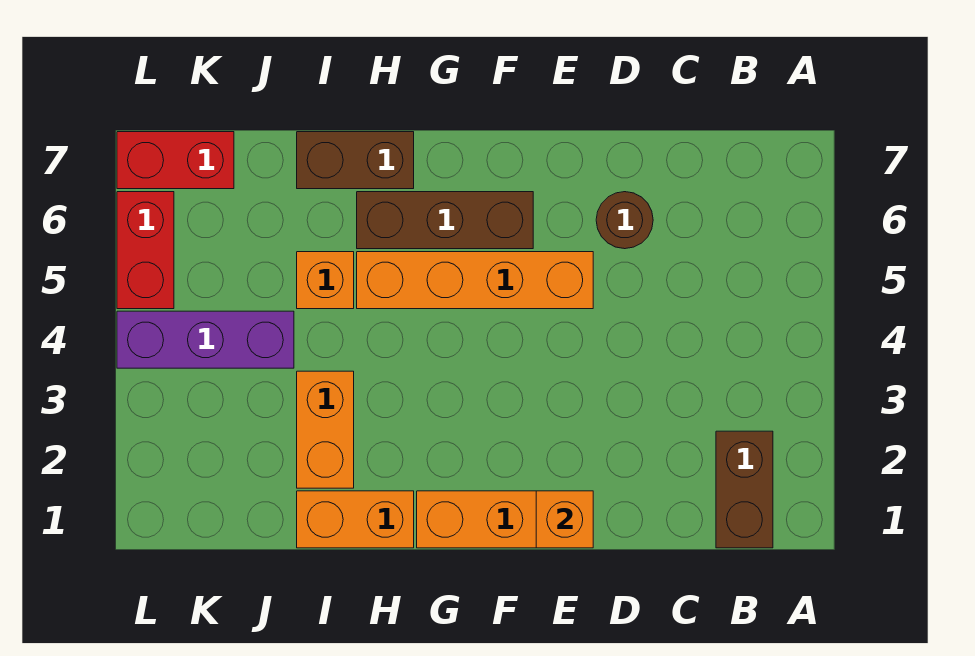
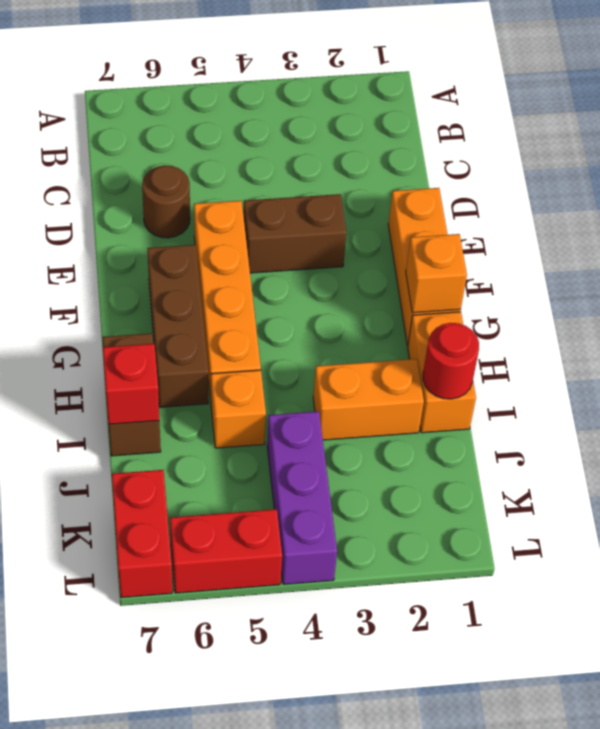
brown brick B1:B2 level 1 -> brown brick E3:E4 level 1
orange brick E1 level 2 -> orange brick G1 level 2
none -> red round brick I1 level 2
none -> red brick I7 level 2

